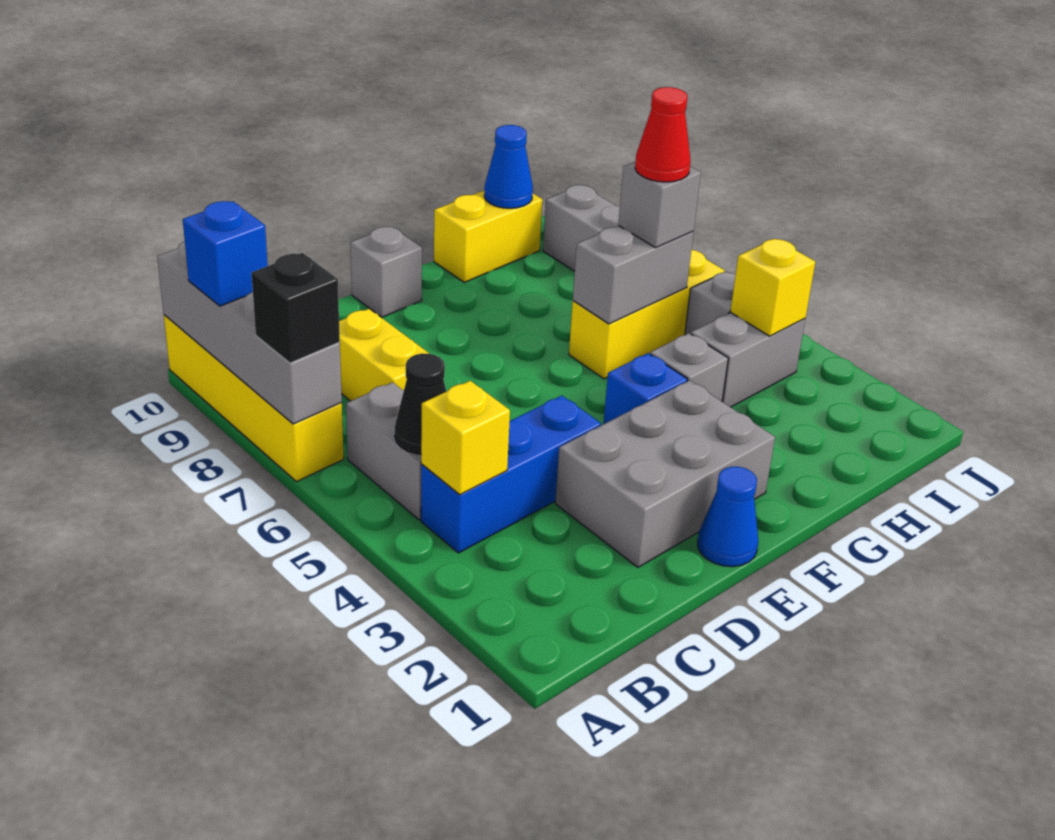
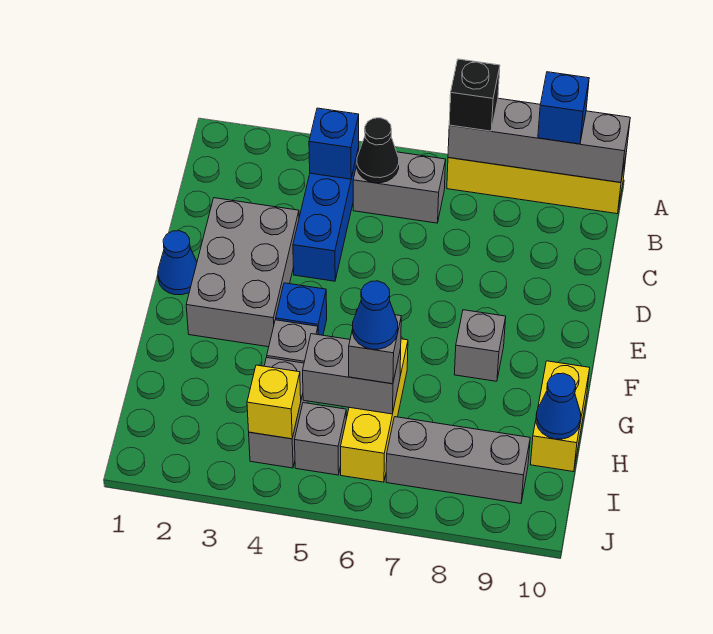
yellow brick B4 level 2 -> blue brick B4 level 2
yellow brick C7:C8 level 1 -> none
grey brick E10 level 1 -> grey brick F8 level 1
grey brick G6:H6 level 2 -> grey brick H5:H6 level 2
red cone H6 level 4 -> blue cone H6 level 4

